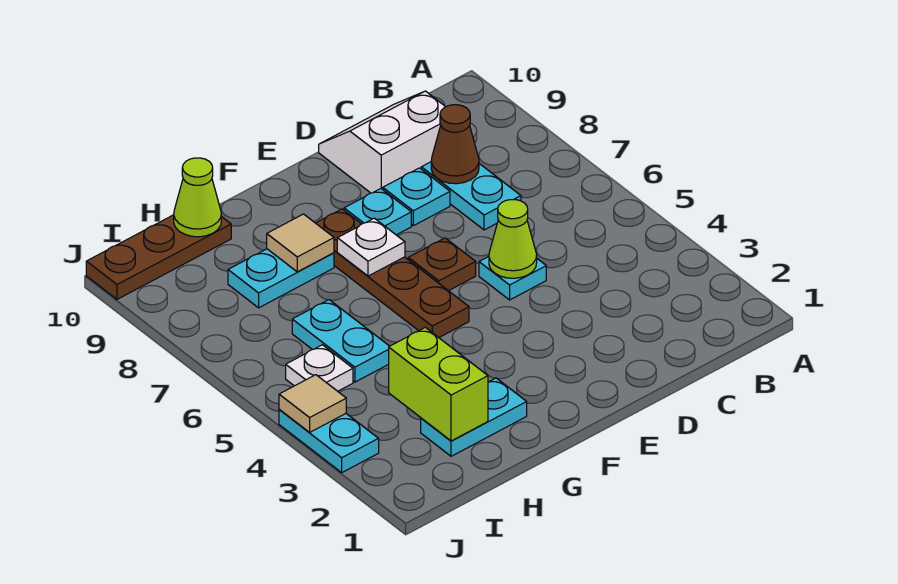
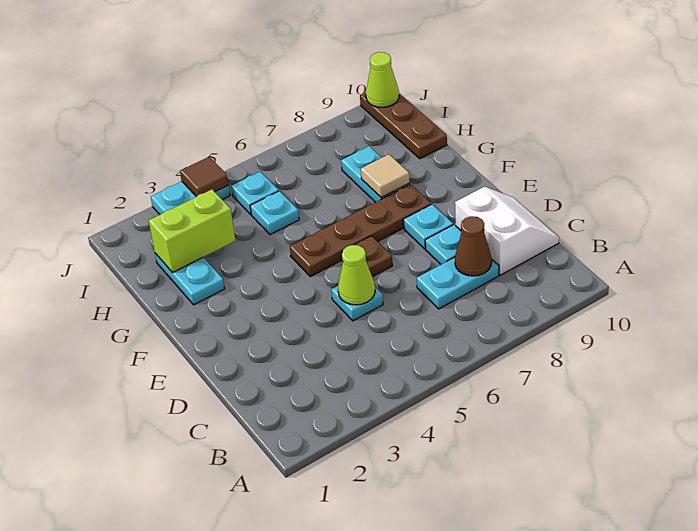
white plate F7 level 2 -> none
cyan plate H5:H6 level 1 -> cyan plate H5 level 1
lime cone H10 level 2 -> lime cone J10 level 2
white plate I5 level 1 -> cyan plate I5 level 1
tan tile J4 level 2 -> brown tile J4 level 2

